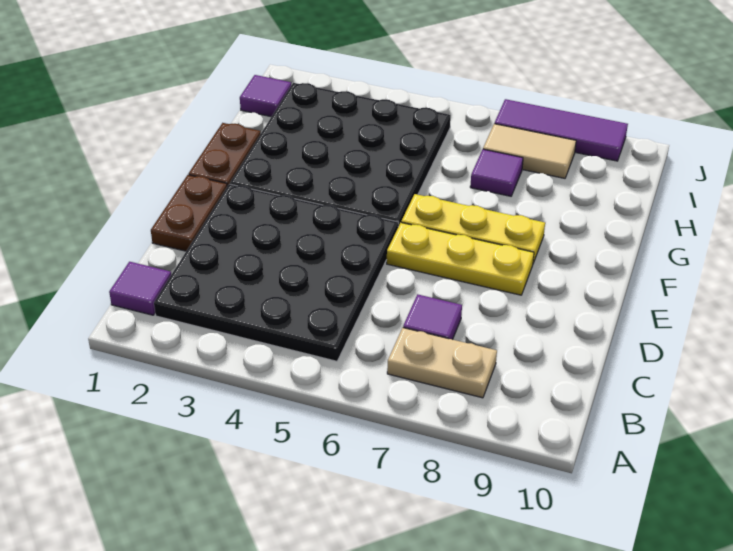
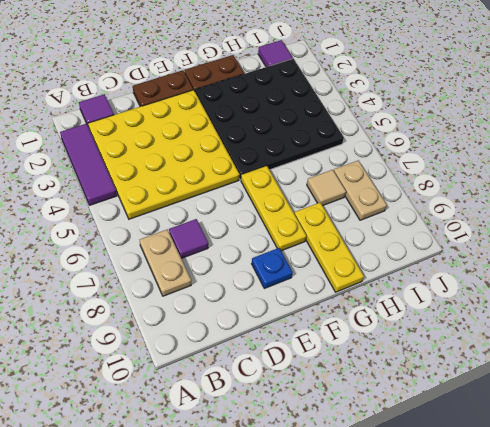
black plate B2:E5 level 1 -> yellow plate B2:E5 level 1
yellow plate E6:E8 level 1 -> yellow plate G8:G10 level 1
none -> blue plate E9 level 1
purple tile H7 level 1 -> tan tile H7 level 1
tan tile I7:I8 level 1 -> tan plate I7:I8 level 1
purple tile J7:J9 level 1 -> purple tile A2:A4 level 1

